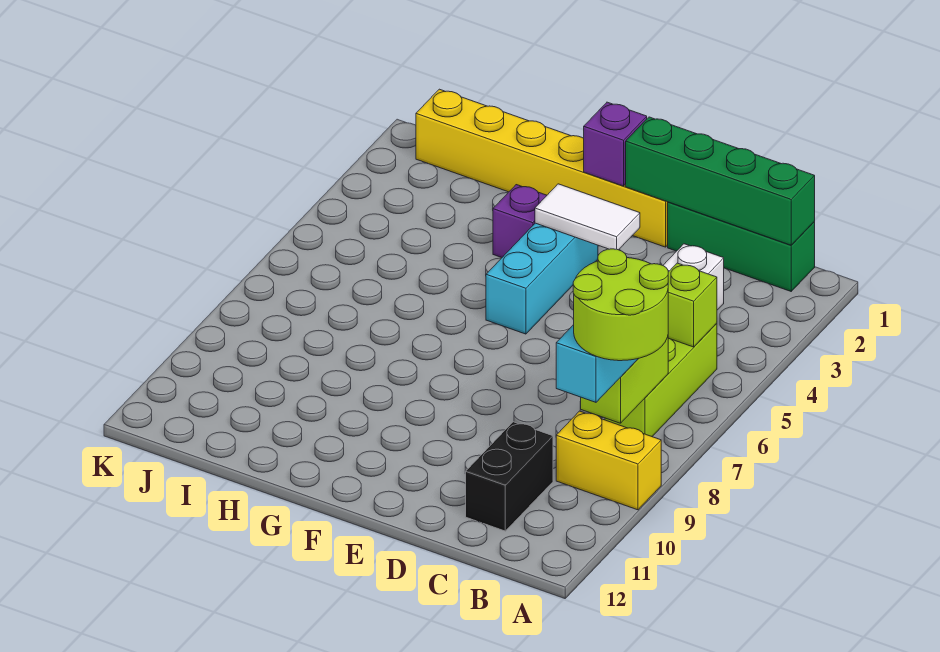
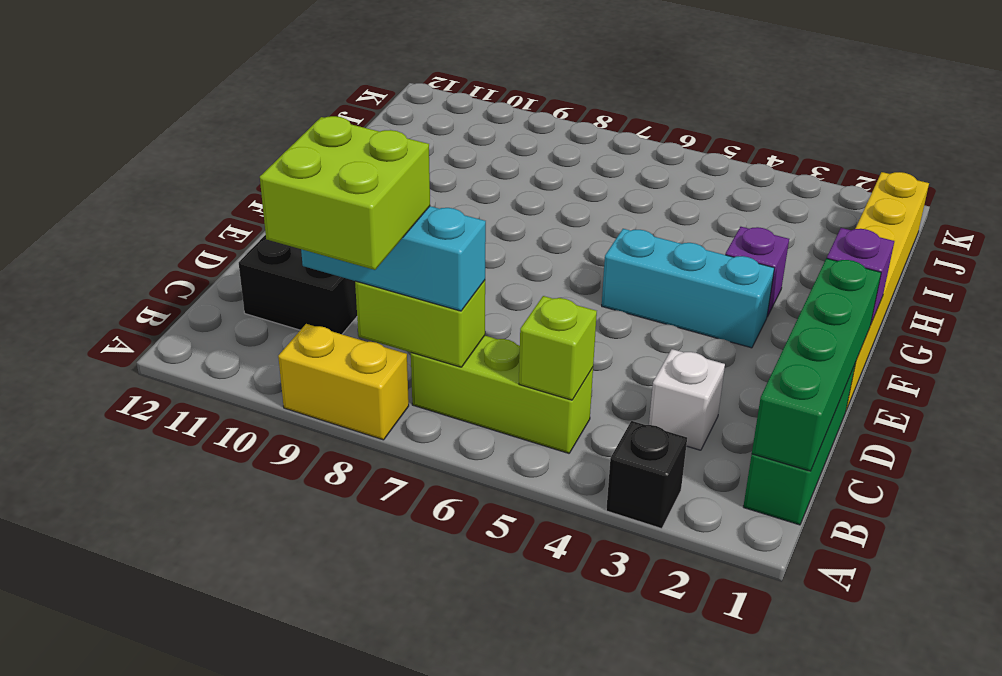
none -> black brick A3 level 1
lime round brick A8:B9 level 4 -> lime brick A8:B9 level 4
yellow brick A9:B9 level 1 -> yellow brick A8:A9 level 1
white tile E3:F3 level 2 -> none

